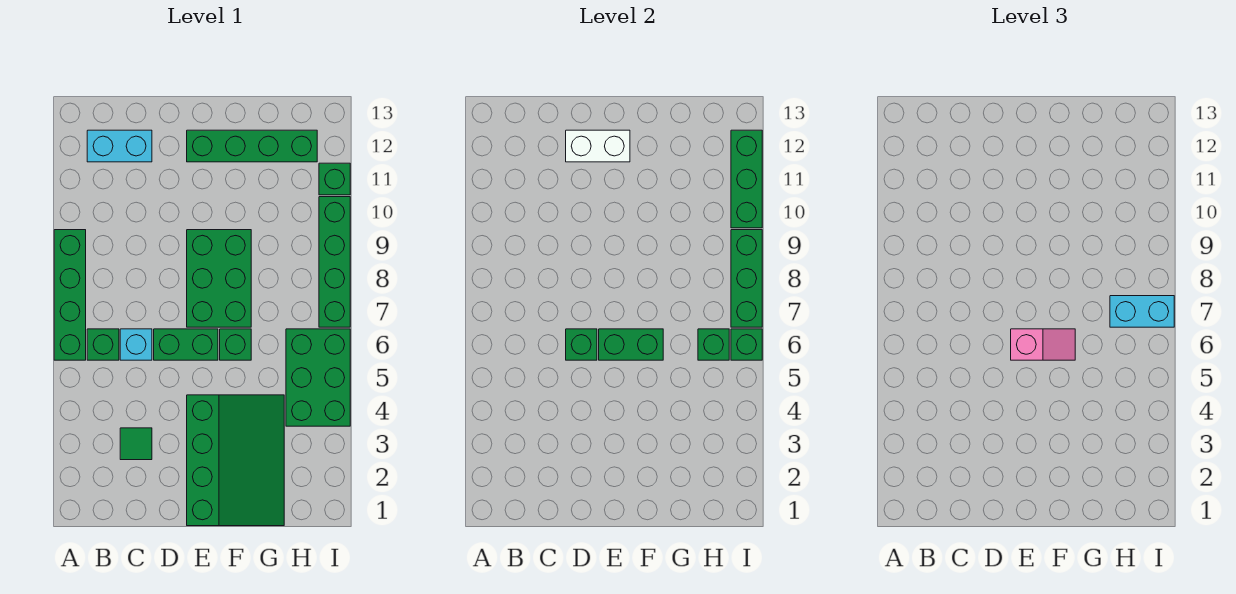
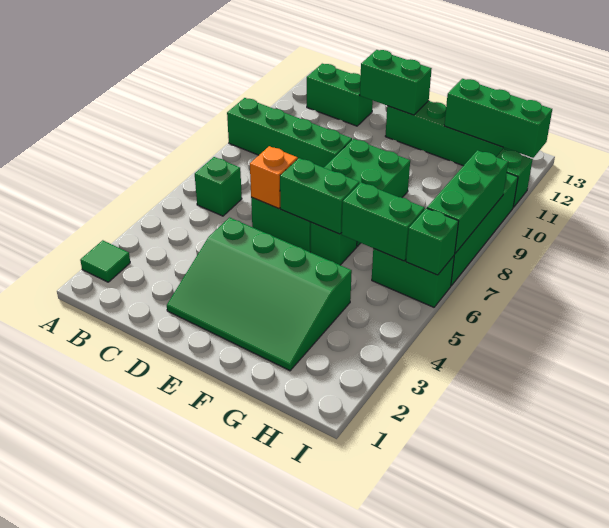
green brick A6:A9 level 1 -> green brick A9:D9 level 1
cyan brick B12:C12 level 1 -> green brick B12:C12 level 1
green tile C3 level 1 -> green tile A2 level 1
cyan brick C6 level 1 -> none
green brick D6 level 2 -> orange brick D6 level 2
white brick D12:E12 level 2 -> green brick D12:E12 level 2
green slope E1:G4 level 1 top E -> green slope D2:G4 level 1 top 4
pink slope E6:F6 level 3 top E -> none
green brick H4:I6 level 1 -> green brick H6:I6 level 1
green brick H6 level 2 -> green brick G6:H6 level 2
cyan brick H7:I7 level 3 -> none
green brick I10:I12 level 2 -> green brick G12:I12 level 2

